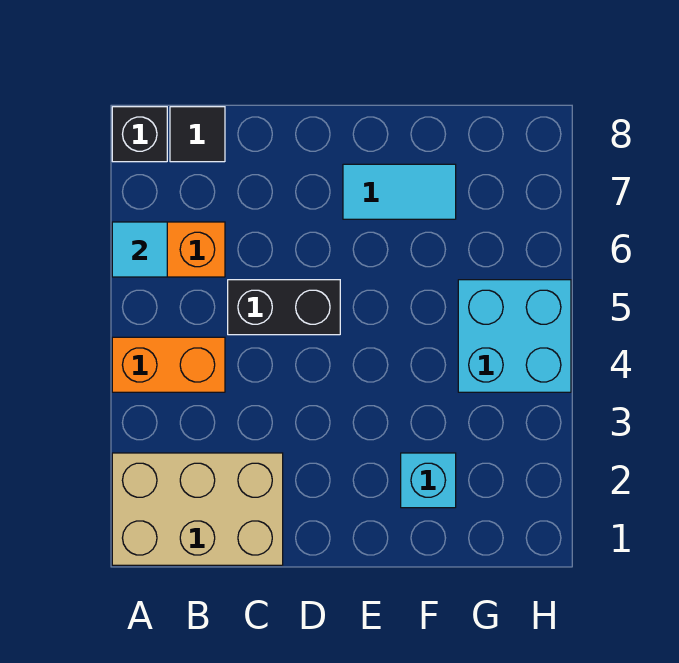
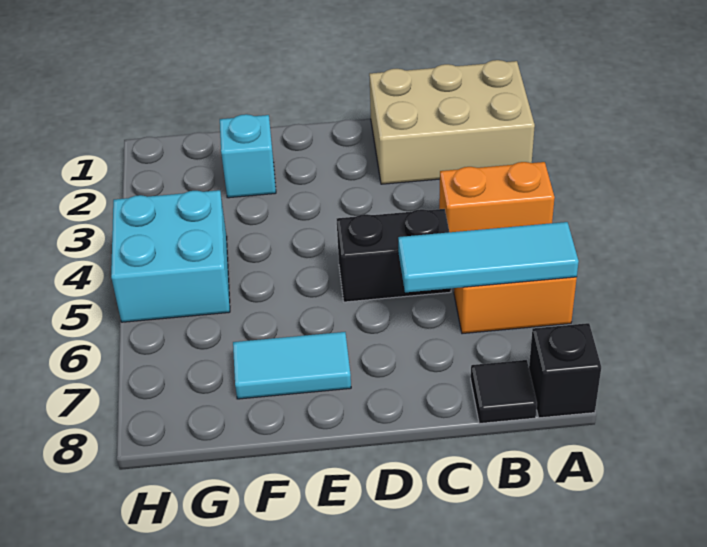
cyan tile A6 level 2 -> cyan tile A6:C6 level 2

